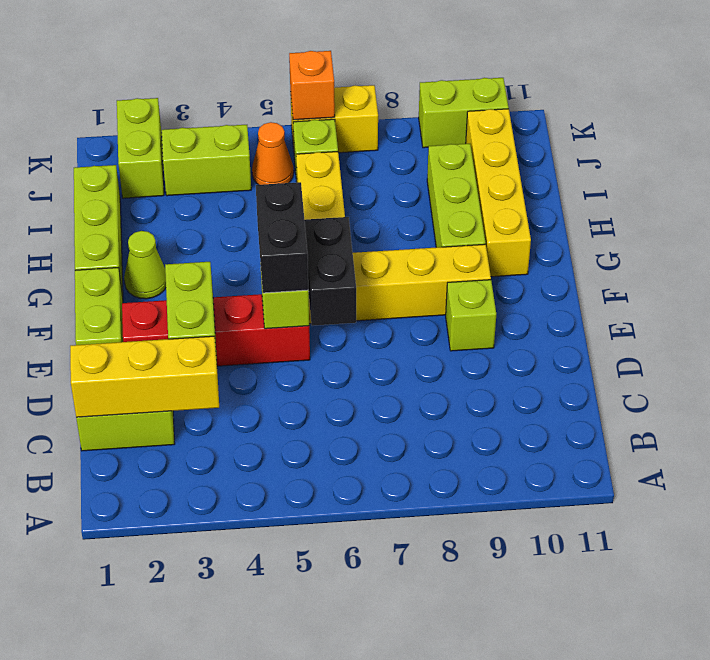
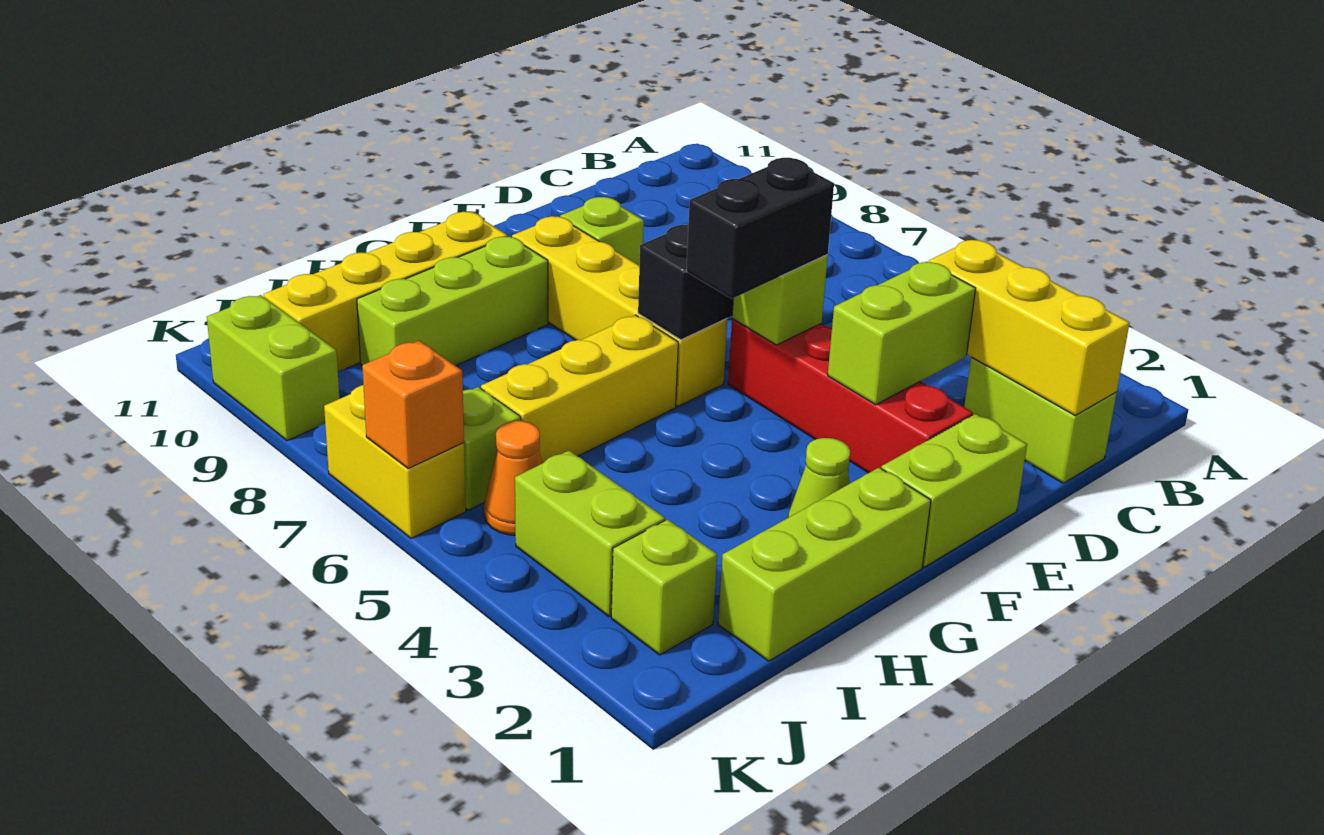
lime brick J2:K2 level 1 -> lime brick J2 level 1

